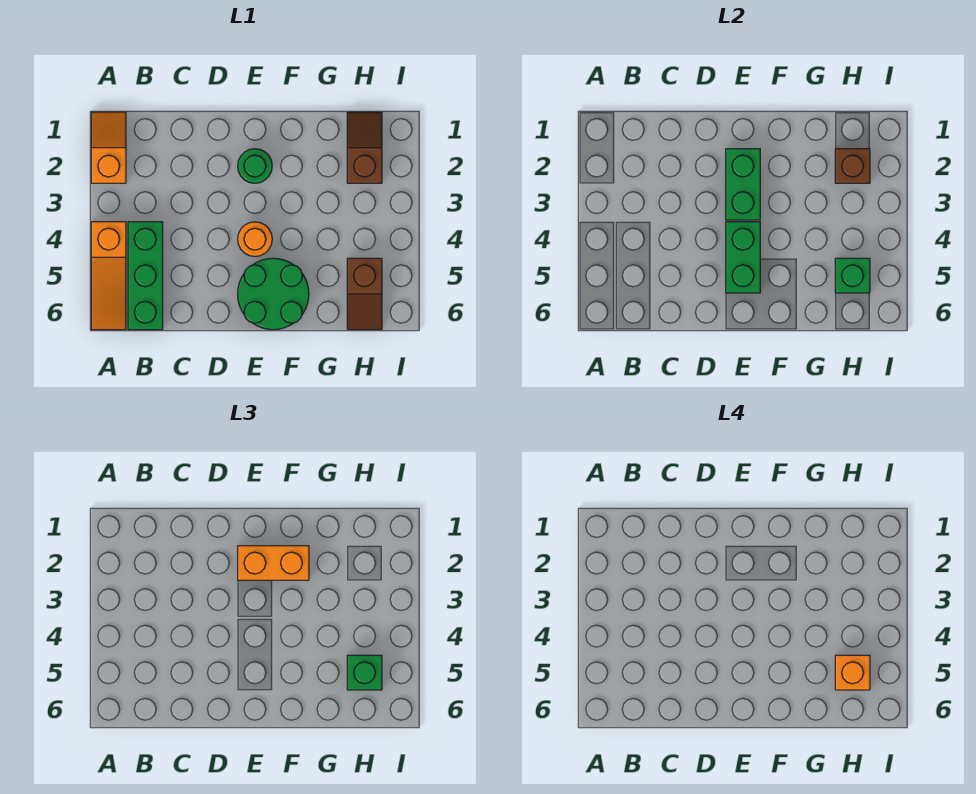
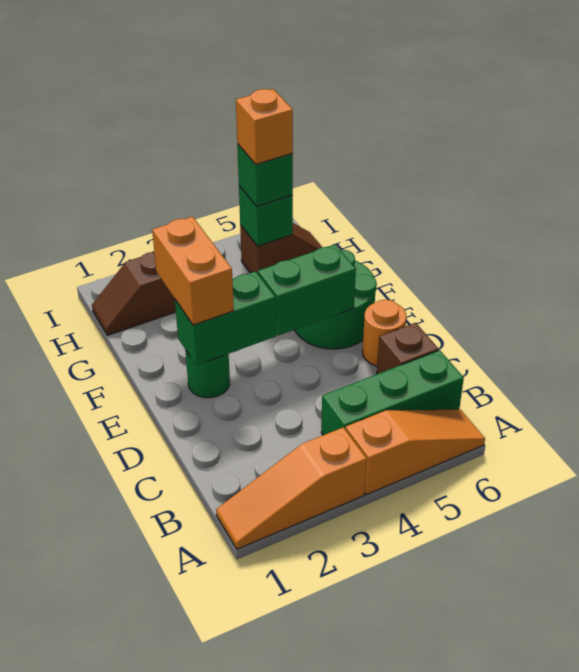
orange slope A1:A2 level 1 top 2 -> orange slope A1:A3 level 1 top 3
orange round brick E4 level 1 -> orange round brick D6 level 1
brown brick H2 level 2 -> brown brick C6 level 1

